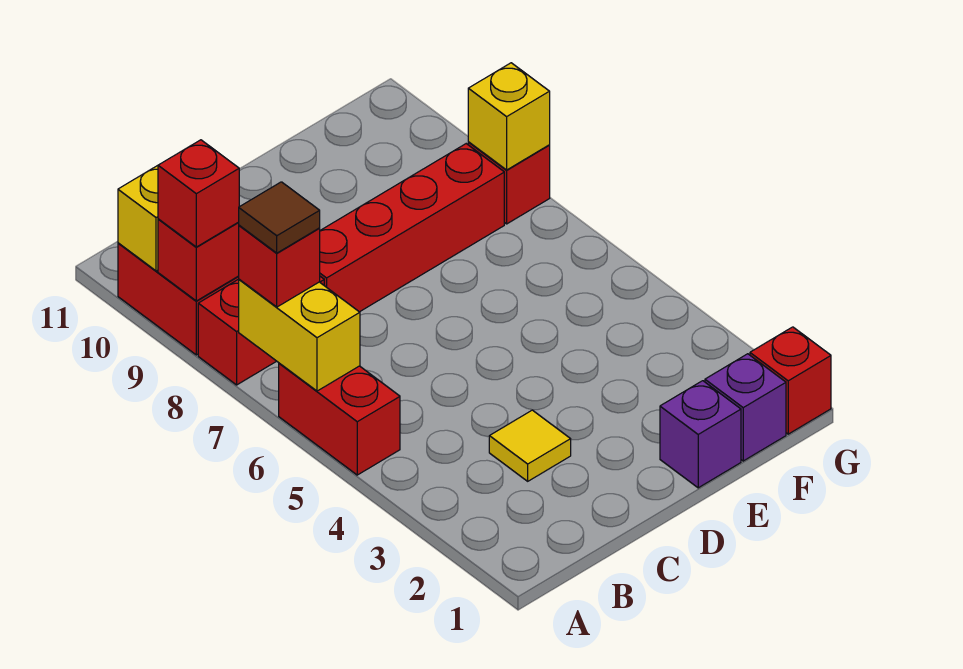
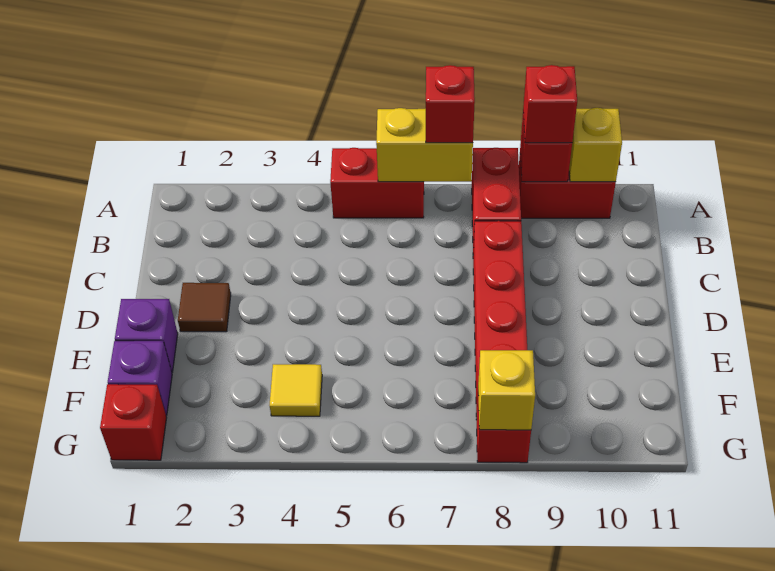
brown tile A7 level 4 -> brown tile D2 level 1
yellow tile C3 level 1 -> yellow tile F4 level 1

